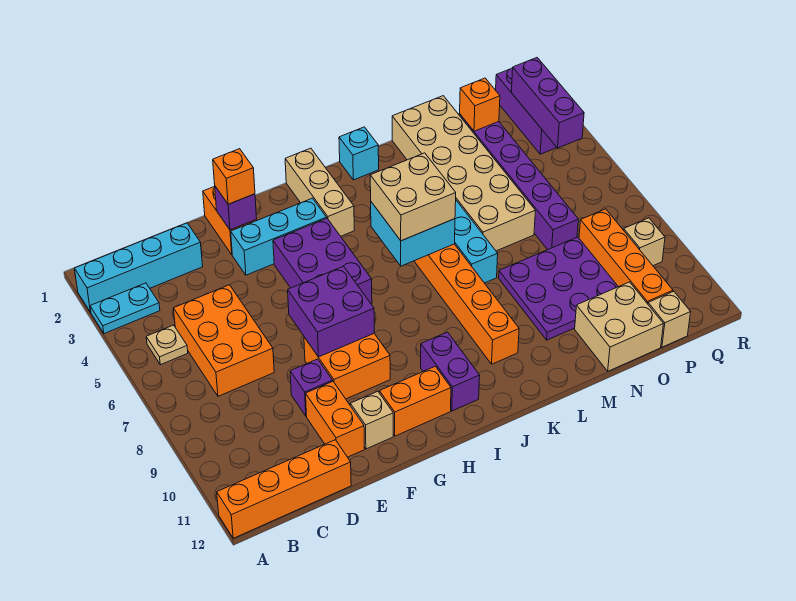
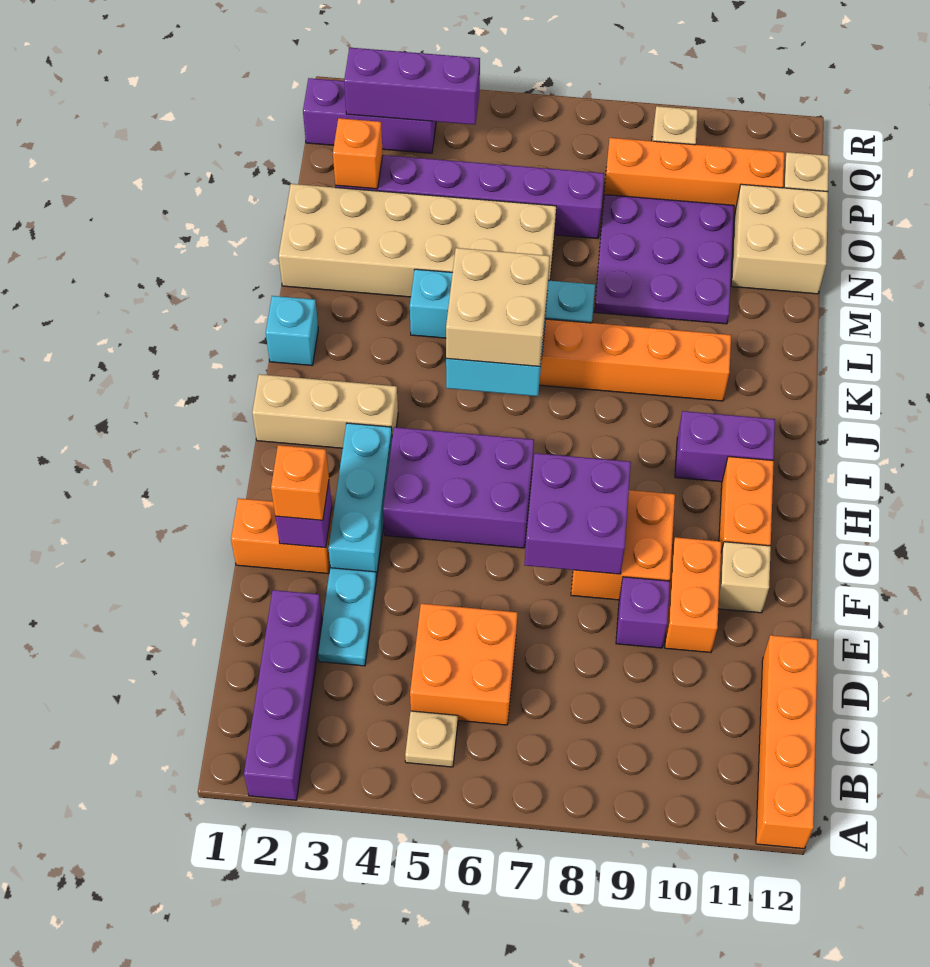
cyan brick A2:D2 level 1 -> purple brick A2:D2 level 1
cyan plate A3:B3 level 1 -> cyan plate D3:E3 level 1
orange brick C5:D7 level 1 -> orange brick C5:D6 level 1
orange brick E10:E11 level 1 -> orange brick E10:F10 level 1

